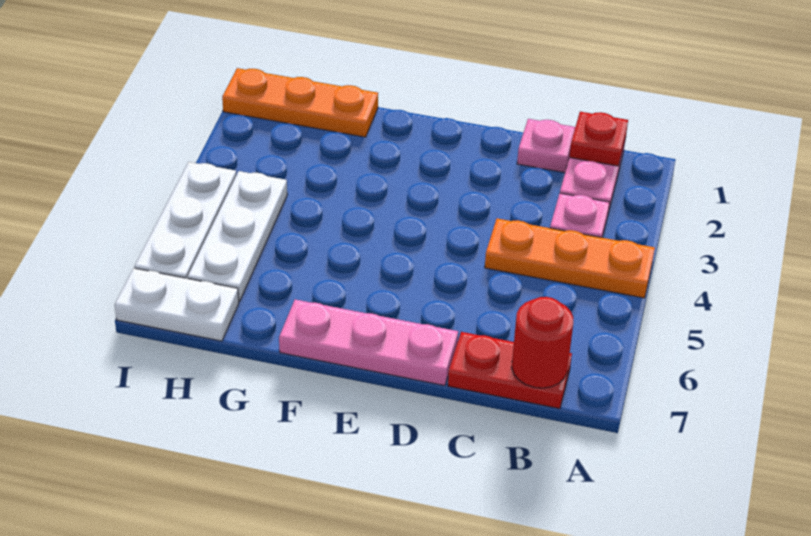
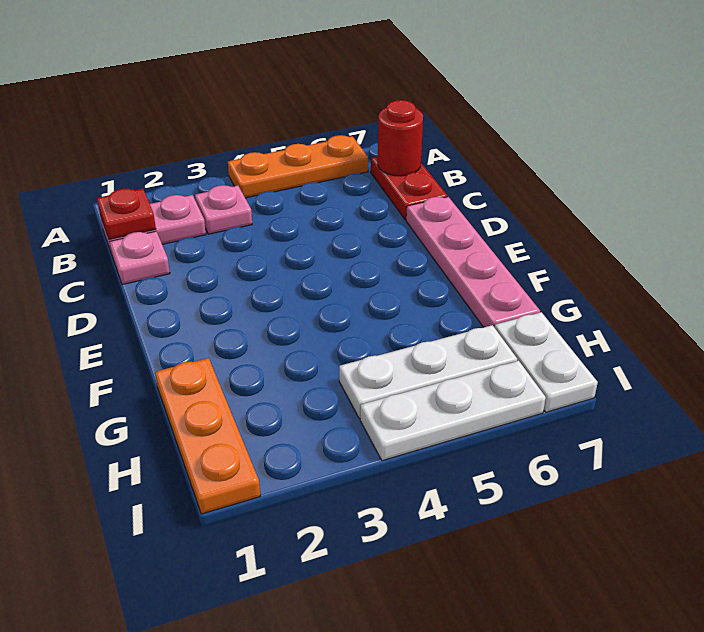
orange plate A4:C4 level 1 -> orange plate A4:A6 level 1
pink plate D7:F7 level 1 -> pink plate D7:G7 level 1

